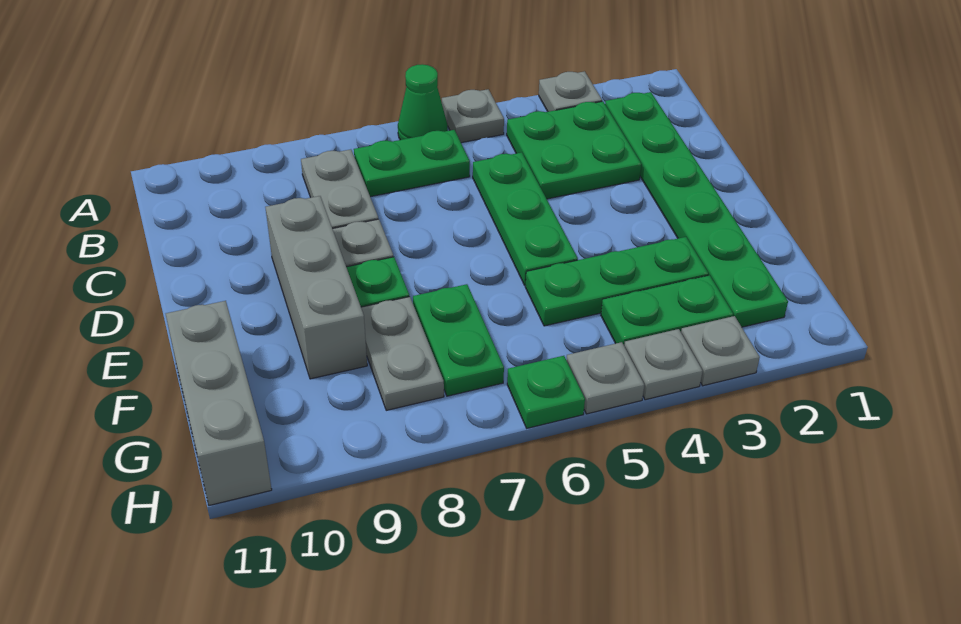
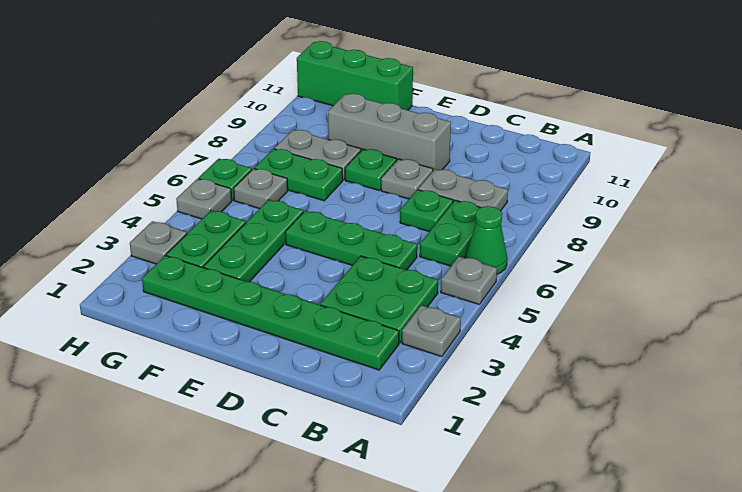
none -> green plate C7 level 1
grey brick F11:H11 level 1 -> green brick F11:H11 level 1
grey plate H4 level 1 -> grey plate G6 level 1

